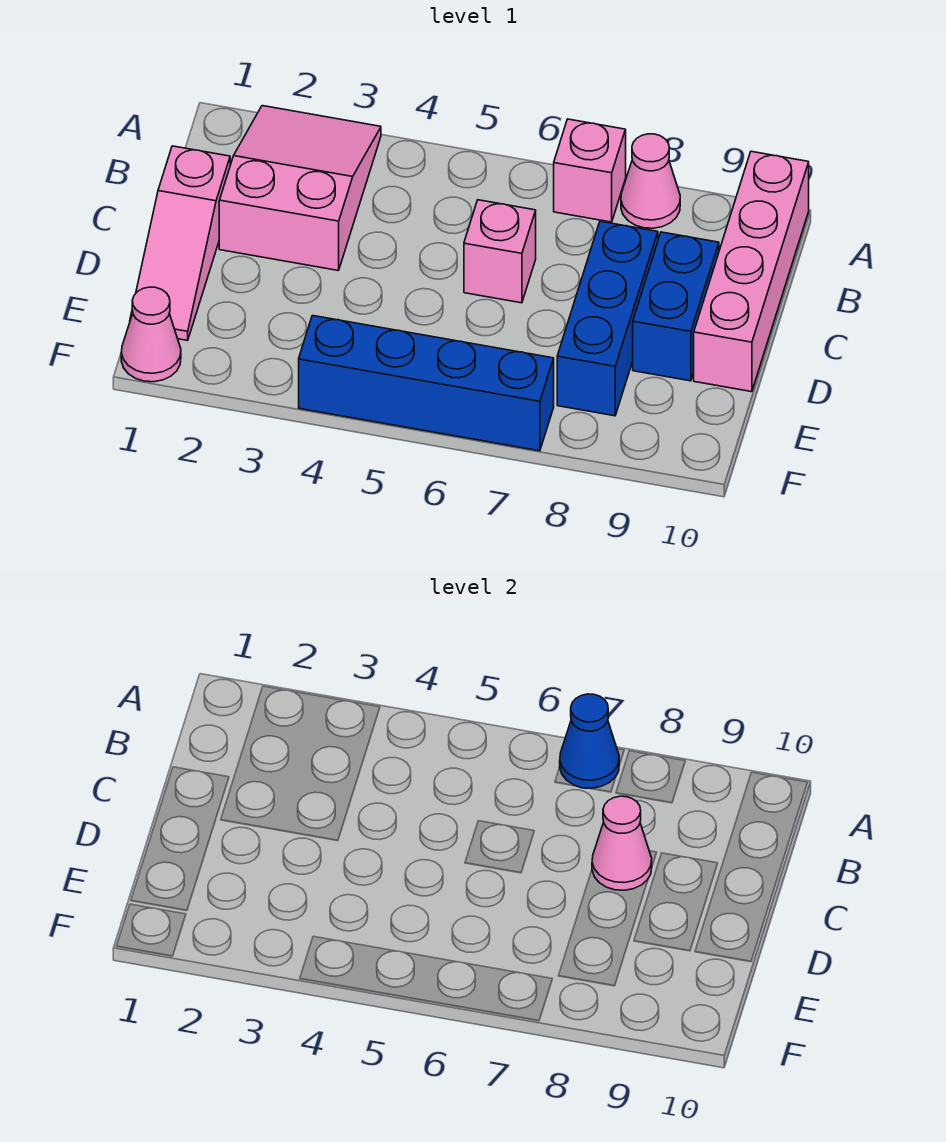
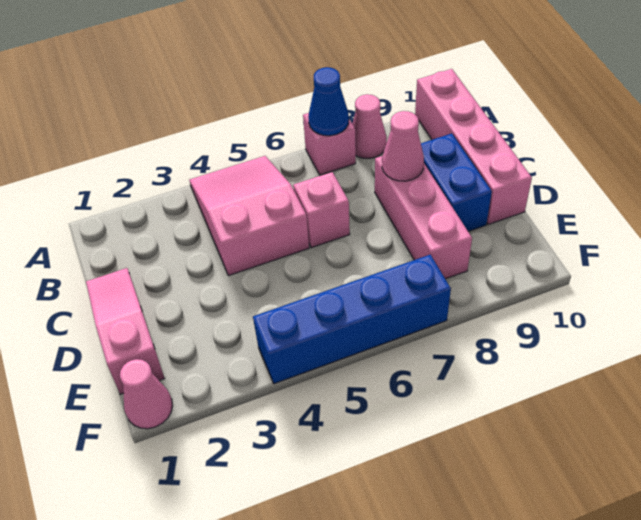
pink slope A2:C3 level 1 top C -> pink slope A4:C5 level 1 top C
pink slope C1:E1 level 1 top C -> pink slope C1:E1 level 1 top E
blue brick C8:E8 level 1 -> pink brick C8:E8 level 1

